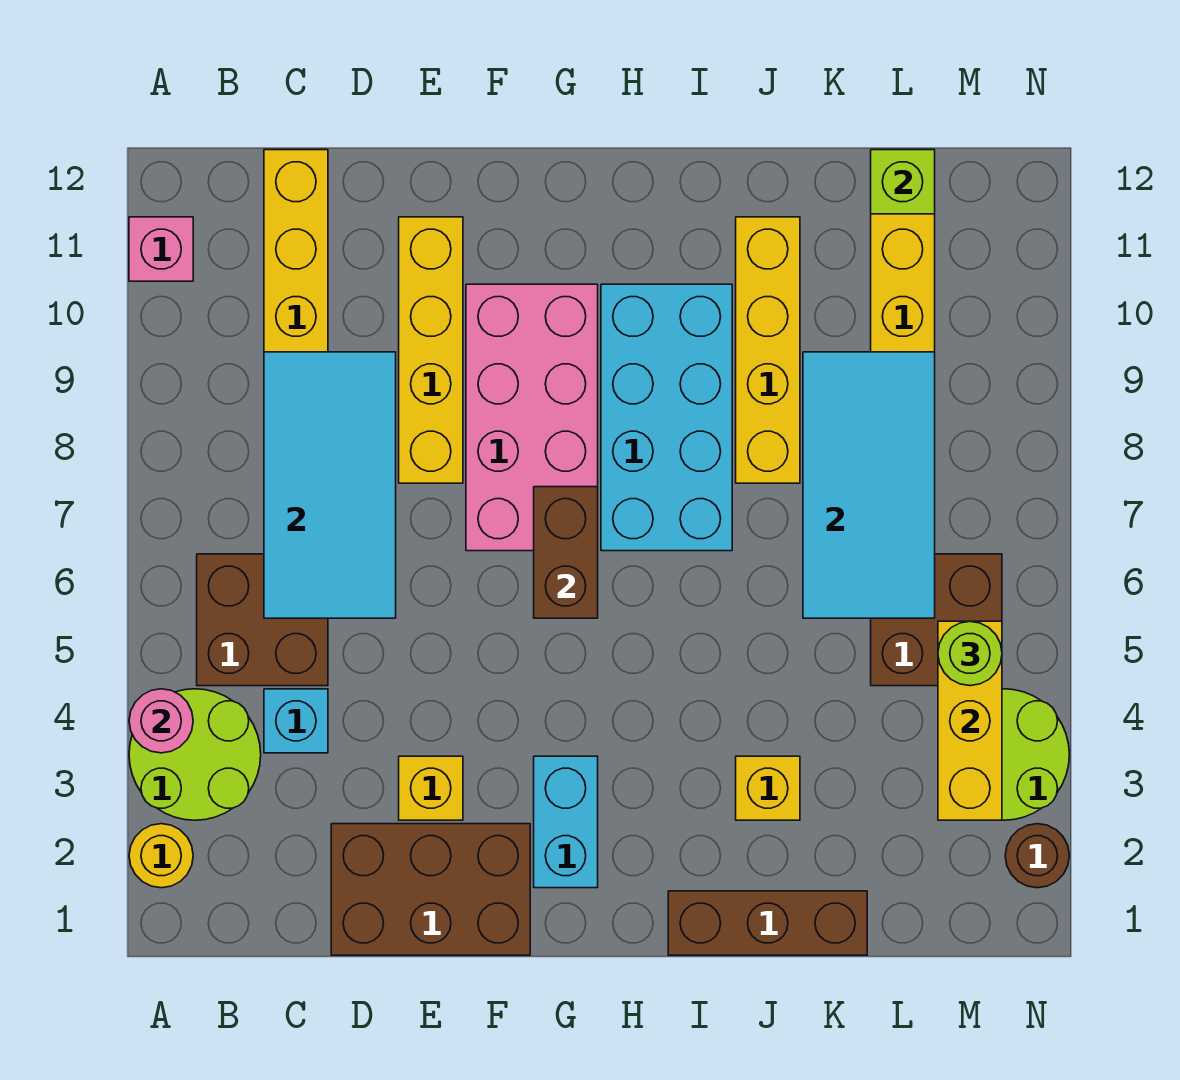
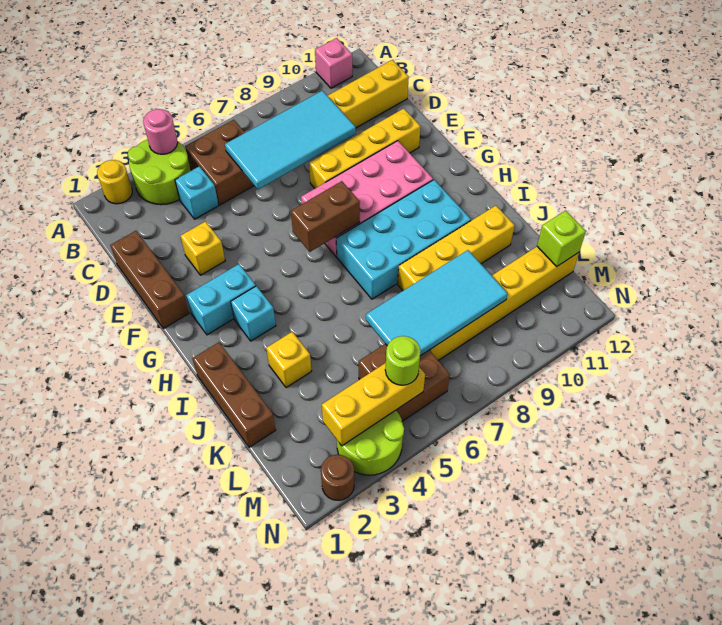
brown brick D1:F2 level 1 -> brown brick D1:F1 level 1
none -> cyan brick H3 level 1

